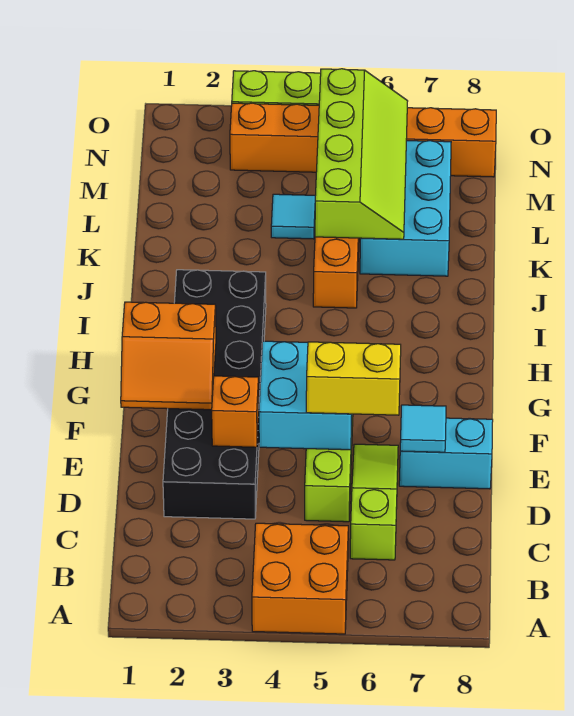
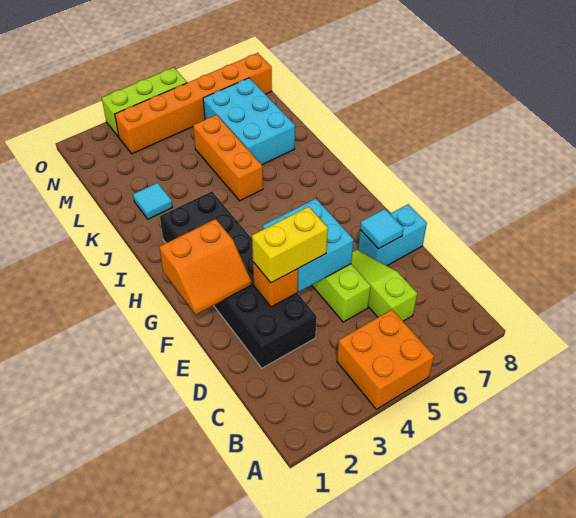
yellow brick E5:E6 level 3 -> yellow brick E3:E4 level 3
lime slope K5:N6 level 2 top 5 -> none
cyan tile L4 level 1 -> cyan tile K2 level 1

